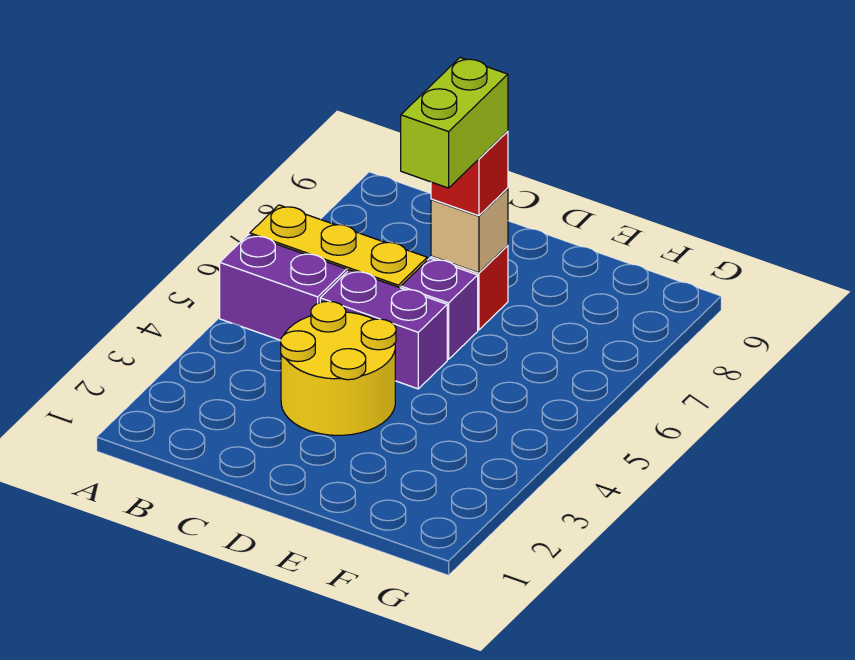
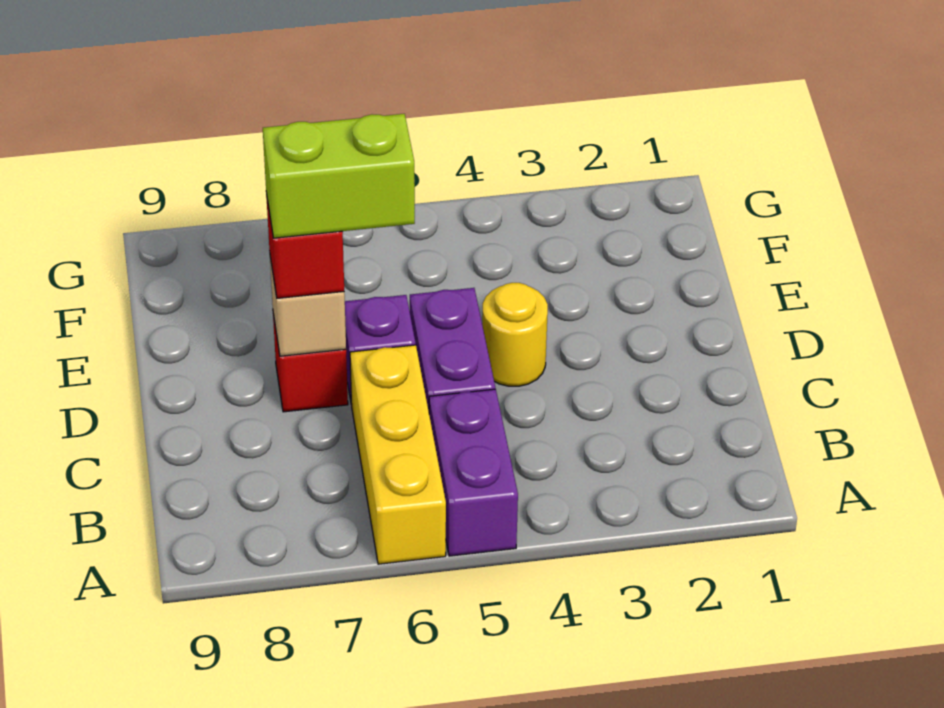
yellow round brick C3:D4 level 1 -> yellow round brick D4 level 1

